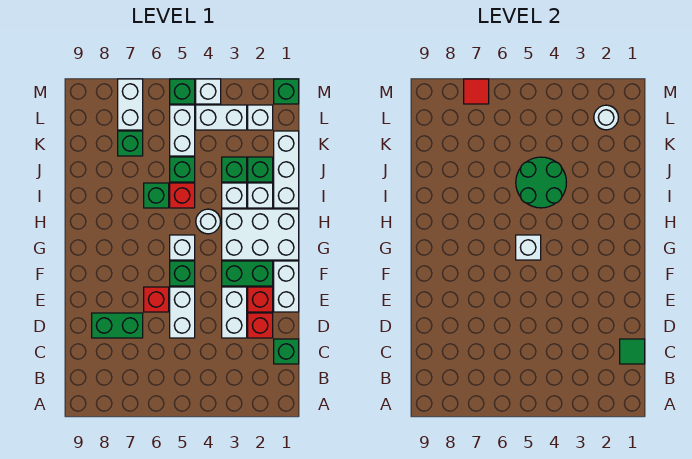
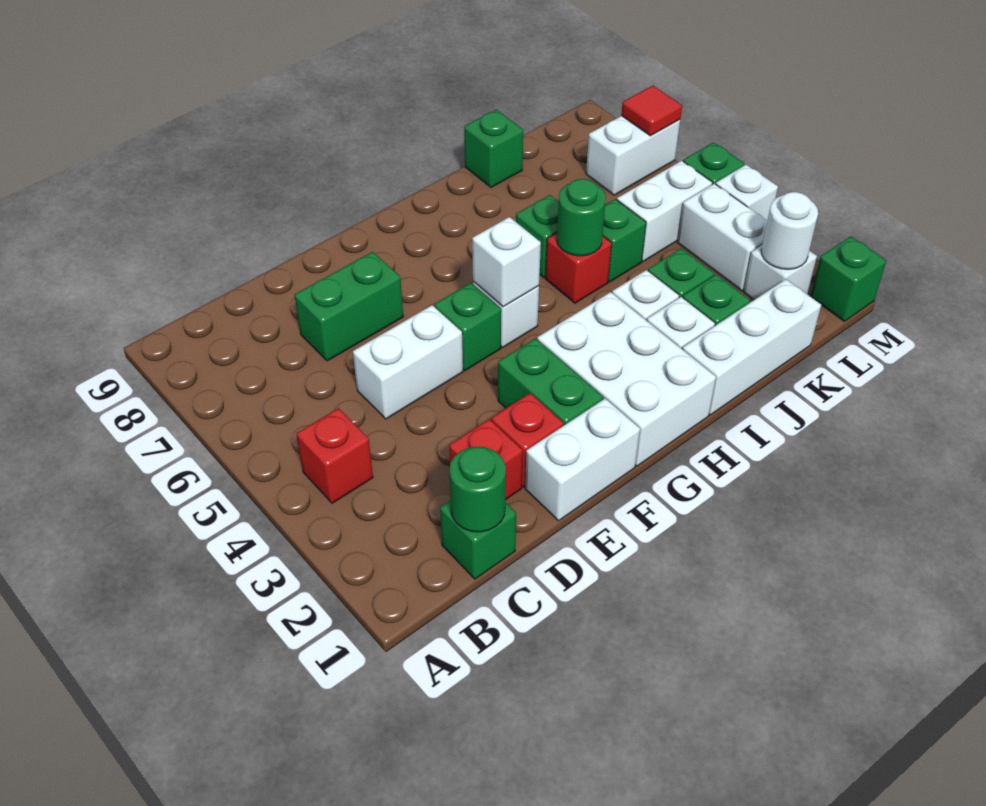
green tile C1 level 2 -> green round brick C1 level 2
white brick D3:E3 level 1 -> none
green brick D7:D8 level 1 -> green brick D7:E7 level 1
red brick E6 level 1 -> red brick B4 level 1
white round brick H4 level 1 -> none
green round brick I4:J5 level 2 -> green round brick I5 level 2
green brick K7 level 1 -> green brick J9 level 1

